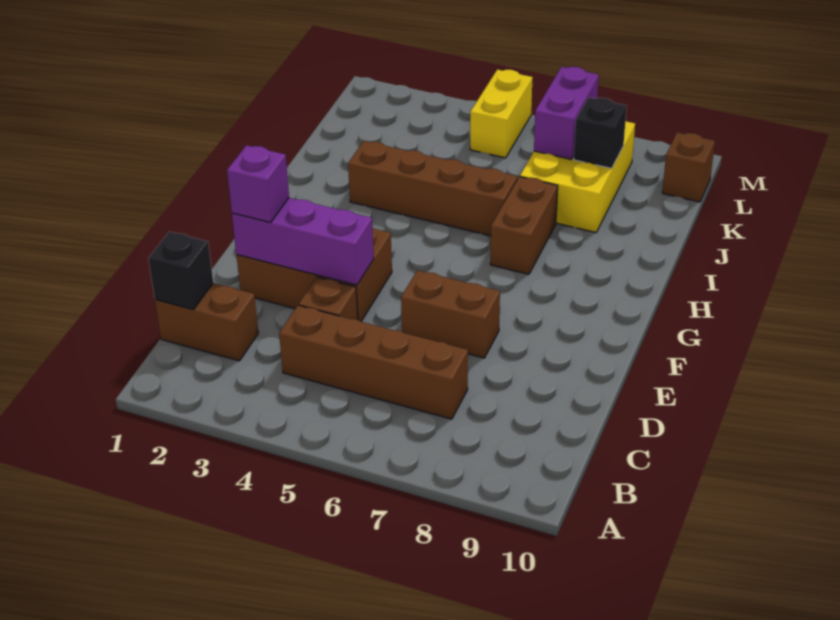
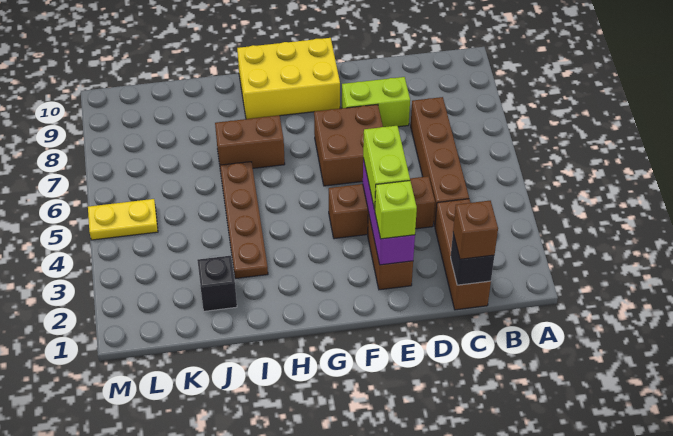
brown brick C1:C2 level 1 -> brown brick C1:C3 level 1
none -> lime brick D8:E8 level 1
purple brick E2 level 3 -> lime brick E2 level 3
none -> lime brick E3:E4 level 3
brown brick E6:E7 level 1 -> brown brick E6:F7 level 1
brown brick I3:I6 level 1 -> brown plate I3:I6 level 1
yellow brick J7:L8 level 1 -> yellow brick F9:H10 level 1
purple brick K7:L7 level 2 -> none
black brick K8 level 2 -> black brick J2 level 1
yellow brick L5:M5 level 1 -> yellow plate L5:M5 level 1
brown brick L10 level 1 -> brown brick C1 level 3

